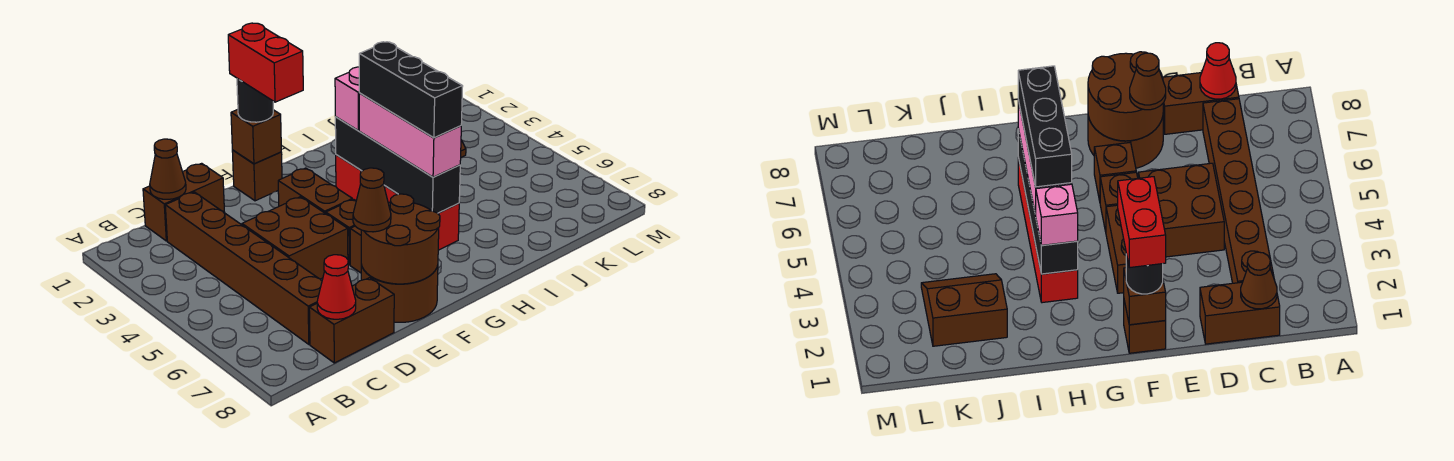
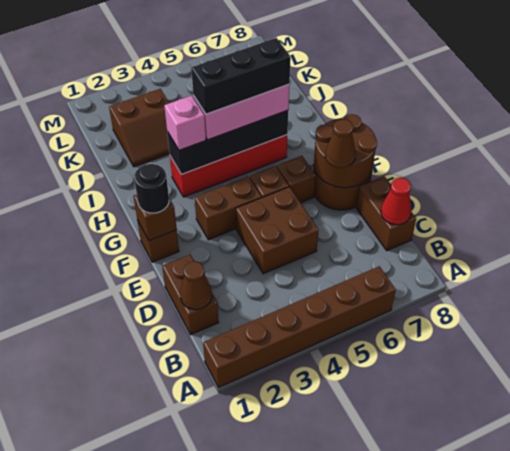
brown brick C2:C7 level 1 -> brown brick A1:A6 level 1
red brick F1:F2 level 4 -> none
brown slope J2:K3 level 1 top 2 -> brown slope J2:K3 level 1 top K

